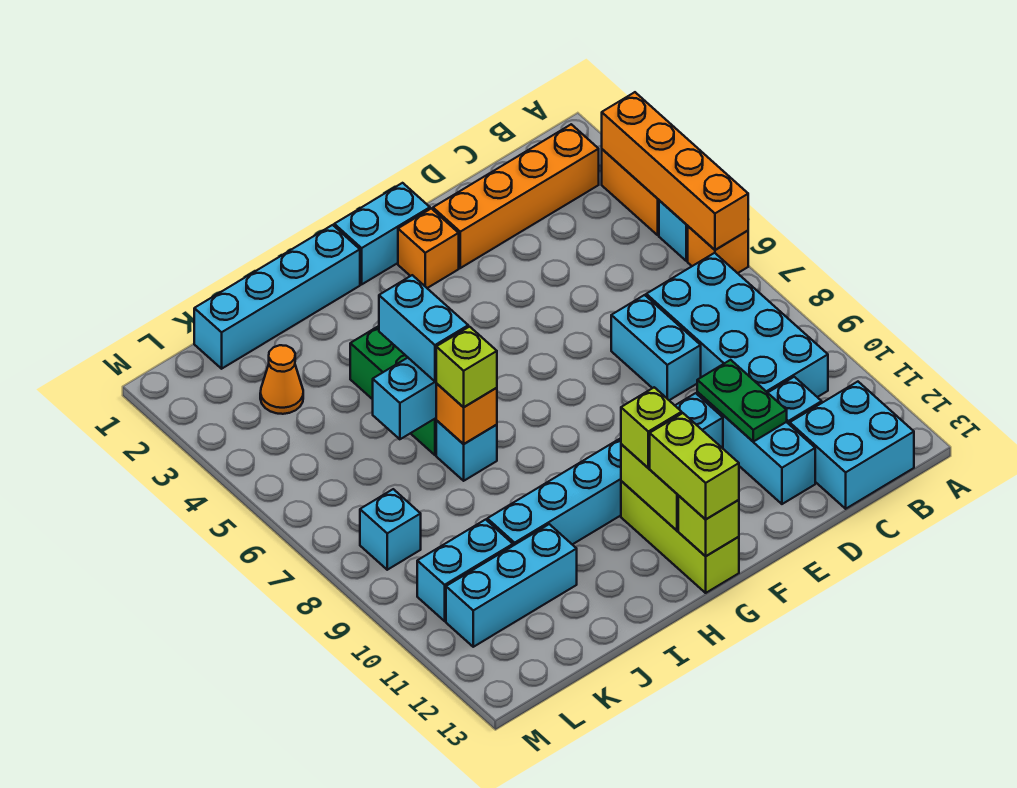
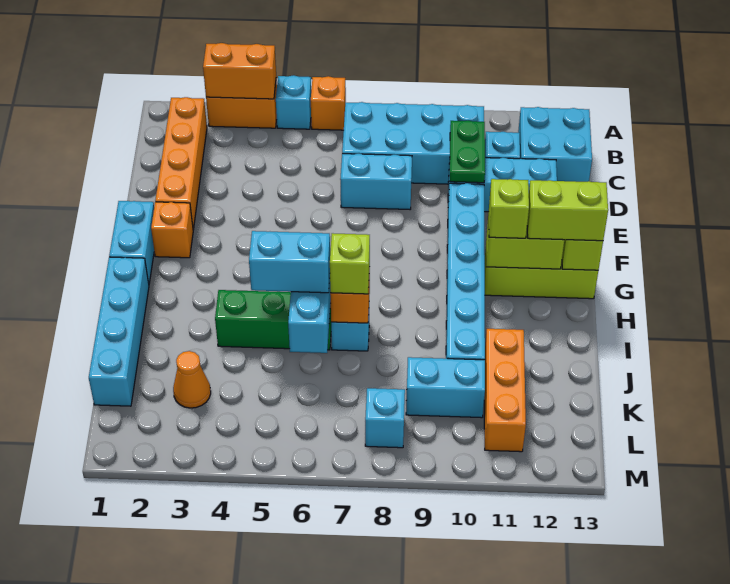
orange brick A3:A6 level 2 -> orange brick A3:A4 level 2
green plate D10:D11 level 2 -> green plate C10:D10 level 2
cyan brick J11:L11 level 1 -> orange brick J11:L11 level 1
cyan brick K10:L10 level 1 -> cyan brick K9:K10 level 1

